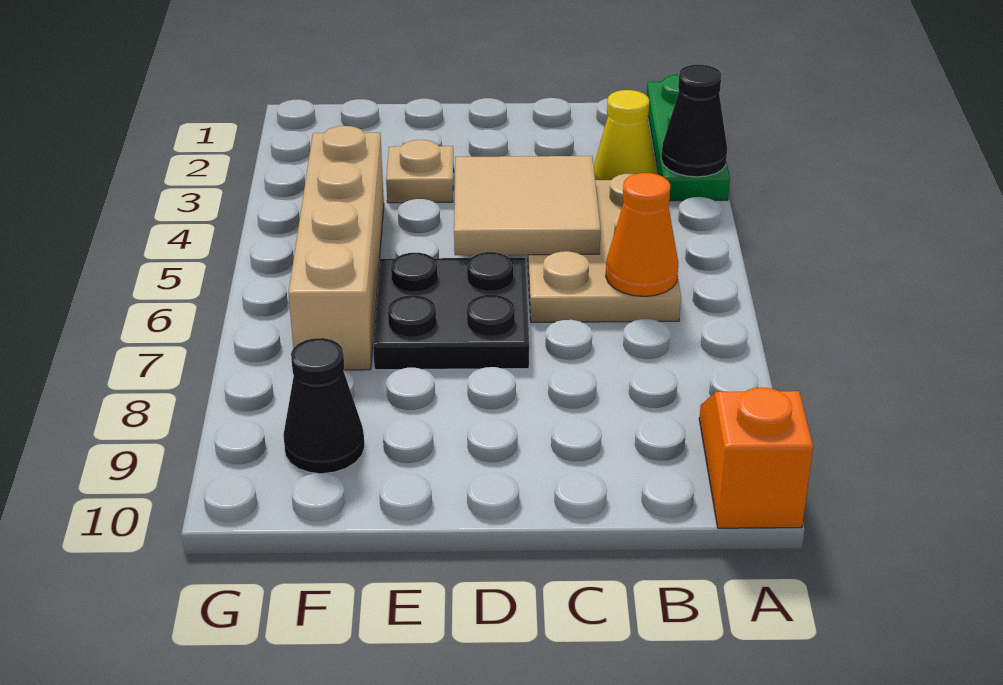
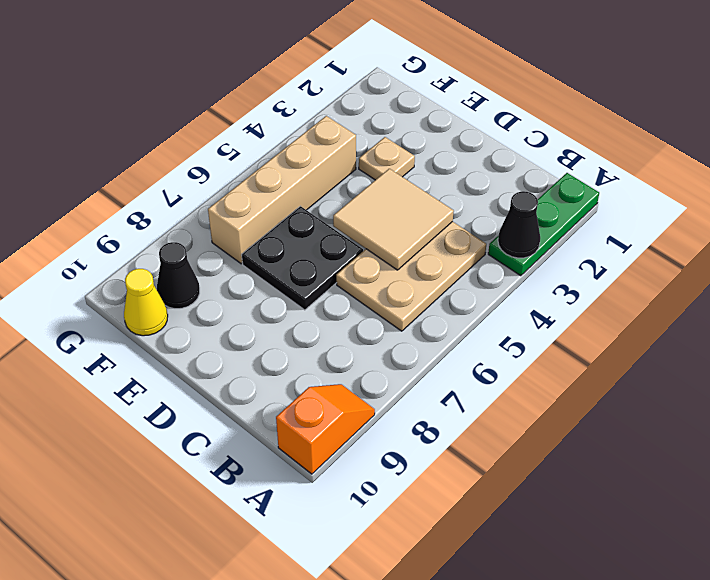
yellow cone B3 level 1 -> yellow cone F10 level 1
orange cone B6 level 2 -> none

